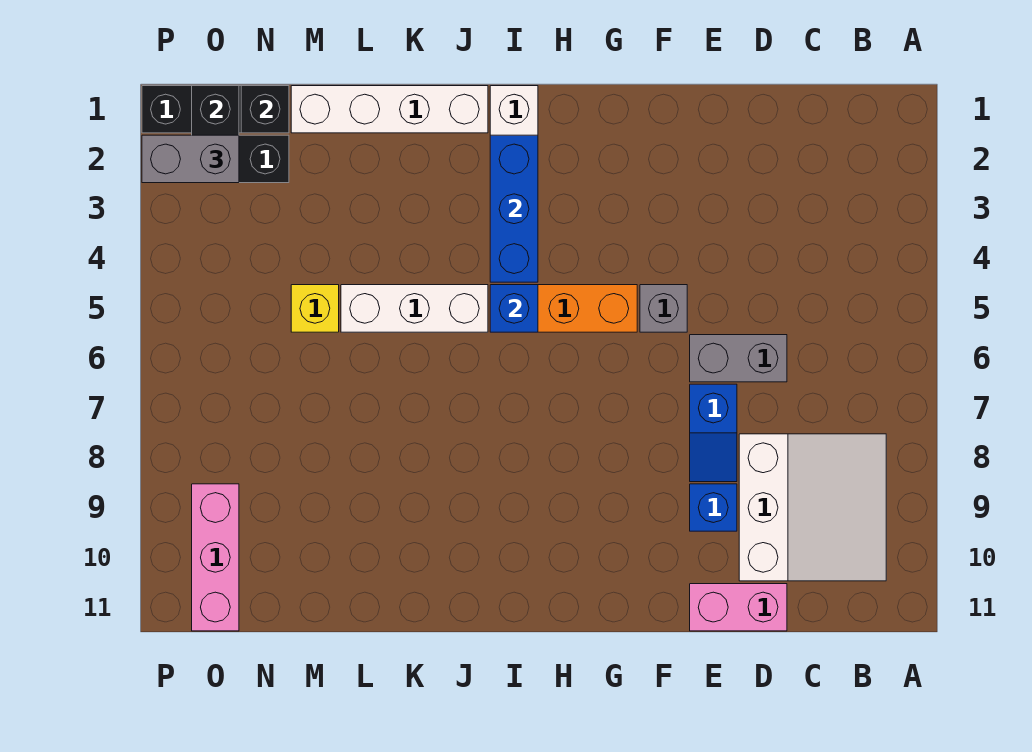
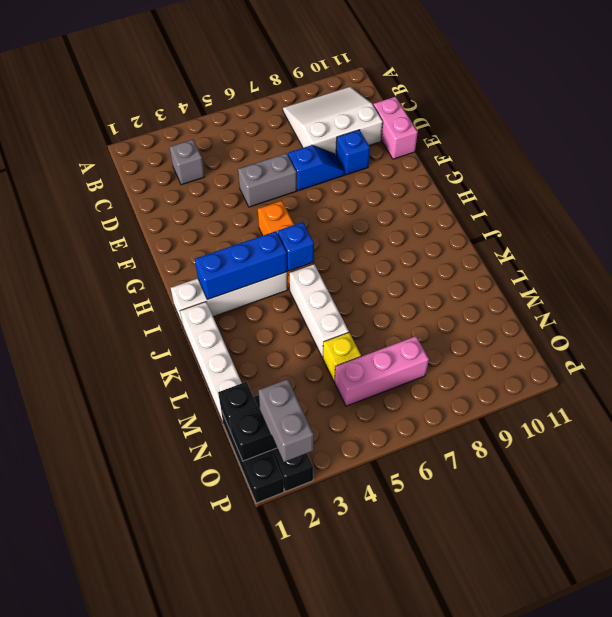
grey brick D6:E6 level 1 -> grey brick E5:E6 level 1
grey brick F5 level 1 -> grey brick C3 level 1
pink brick O9:O11 level 1 -> pink brick N5:N7 level 1

